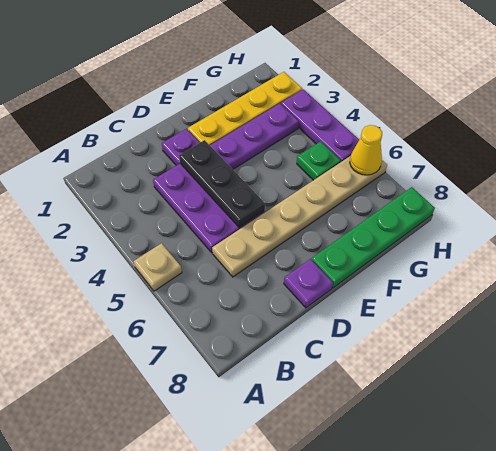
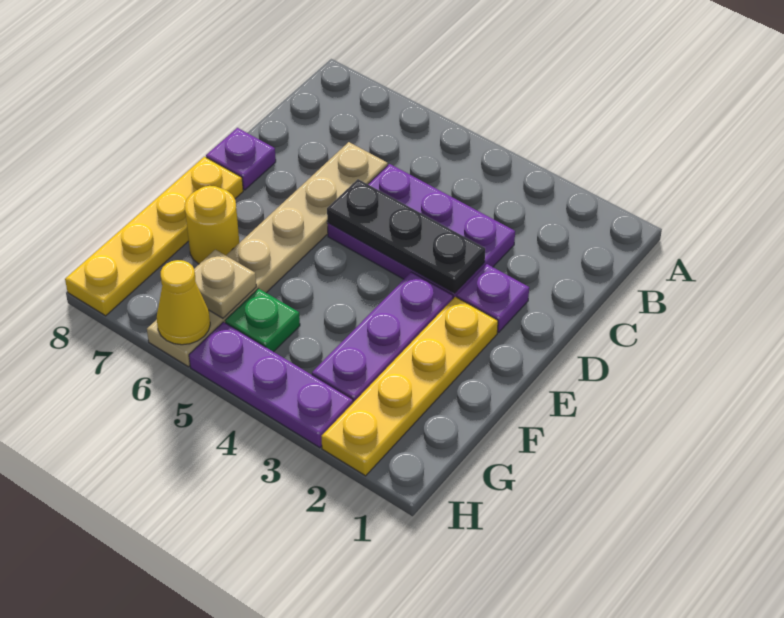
tan plate A5 level 1 -> tan plate G6 level 2
green plate E8:H8 level 1 -> yellow plate E8:H8 level 1
none -> yellow round brick F7 level 1

